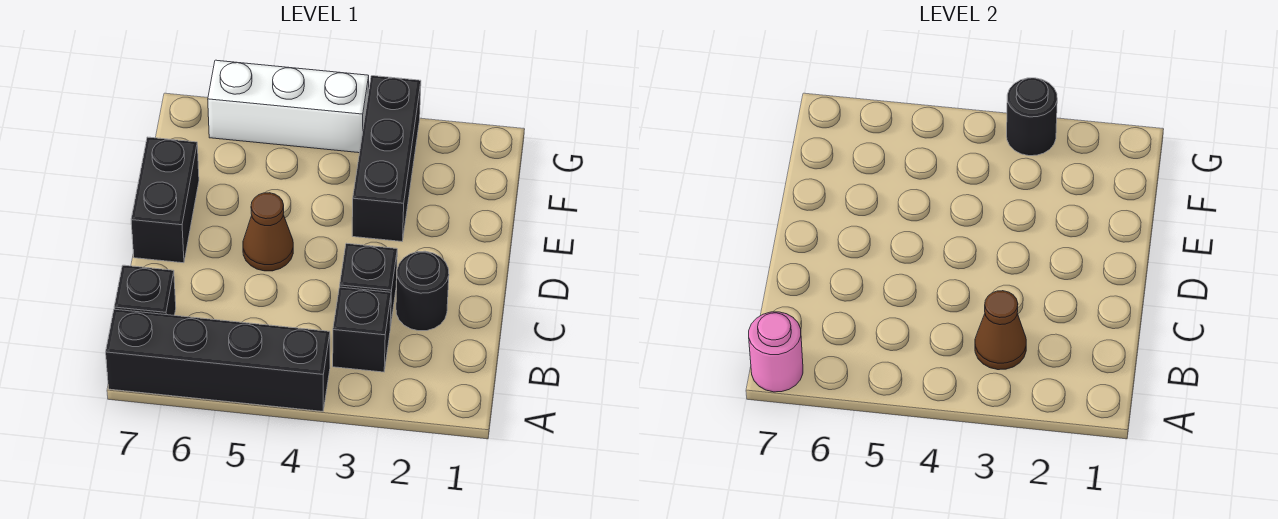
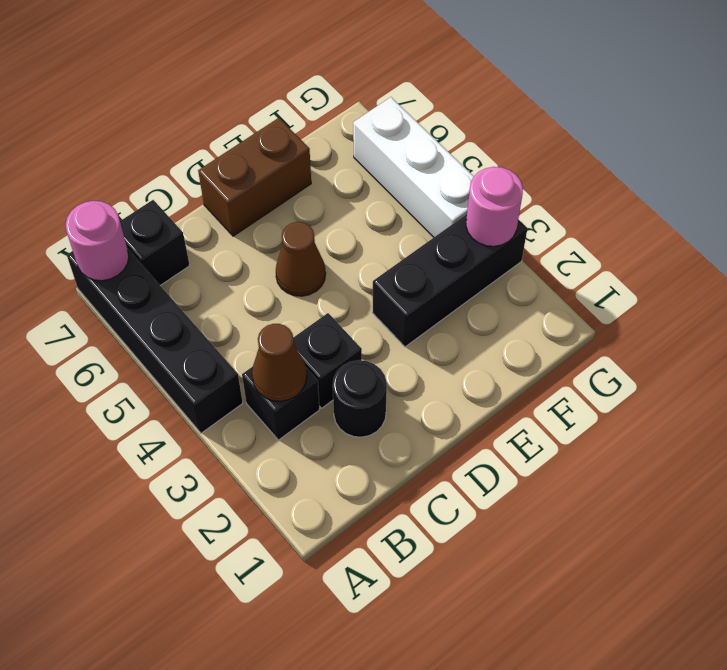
black brick D7:E7 level 1 -> brown brick D7:E7 level 1
black round brick G3 level 2 -> pink round brick G3 level 2

